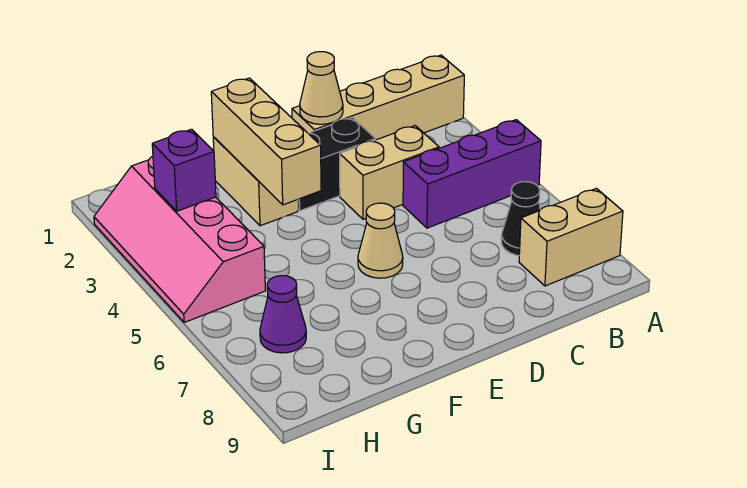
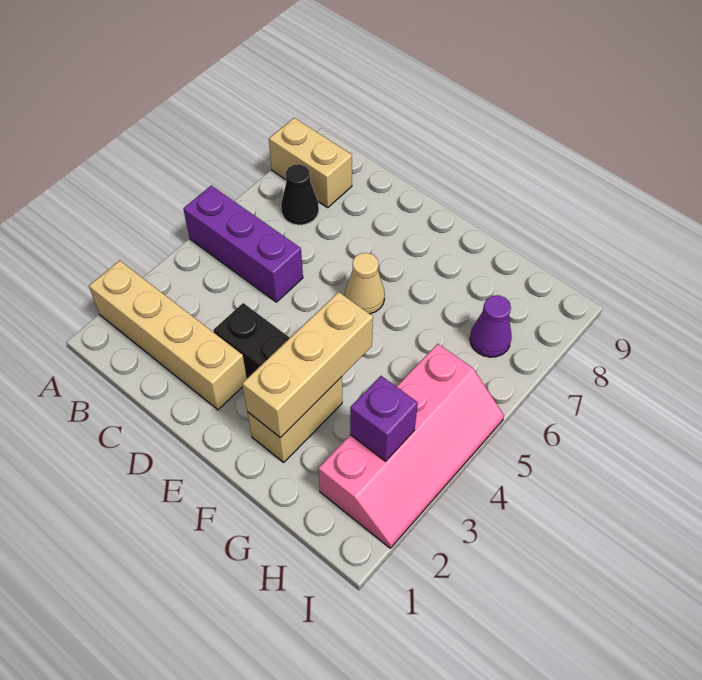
tan brick C4:D4 level 1 -> none
tan cone D2 level 2 -> none

